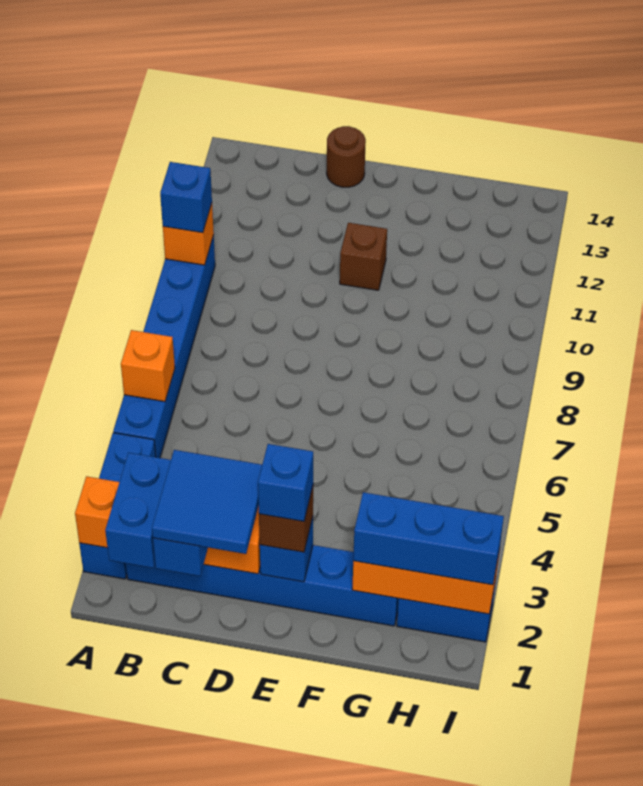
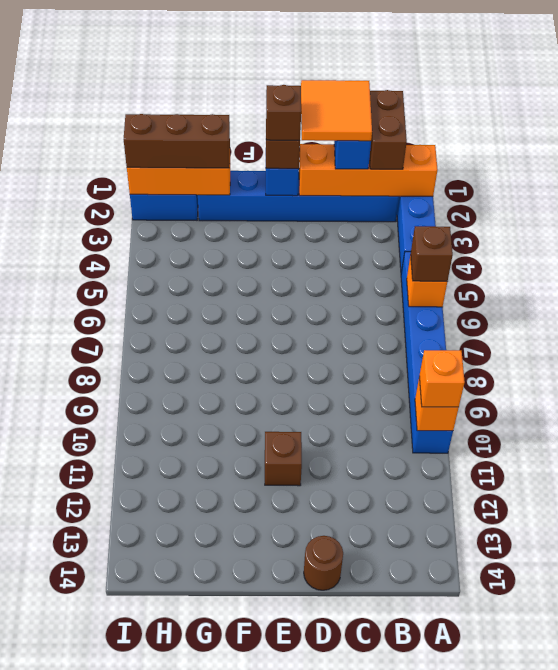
none -> brown brick A6 level 3
blue brick A10 level 3 -> orange brick A10 level 3
blue brick B1:B2 level 3 -> brown brick B1:B2 level 3
blue tile C1:D2 level 4 -> orange tile C1:D2 level 4
blue brick E2 level 4 -> brown brick E2 level 4
blue brick G2:I2 level 3 -> brown brick G2:I2 level 3

